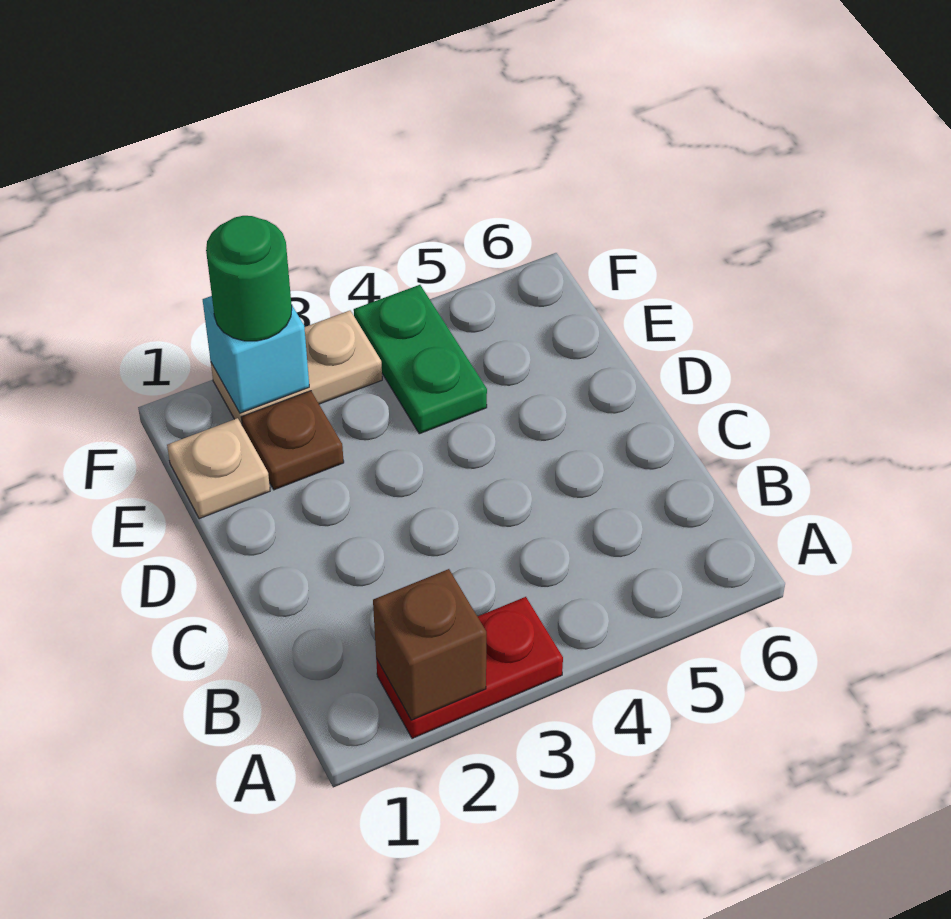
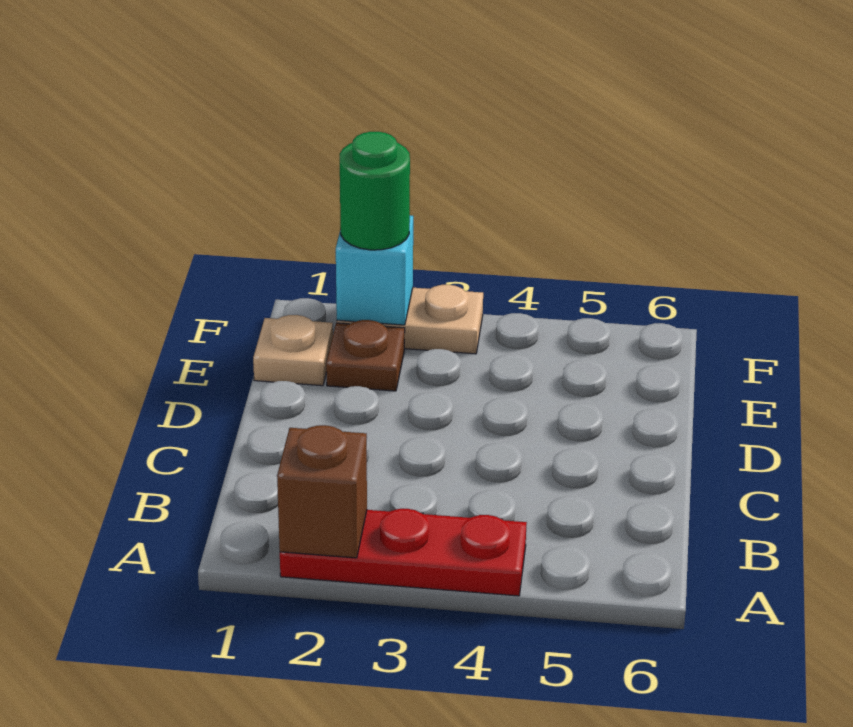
red plate A2:A3 level 1 -> red plate A2:A4 level 1
green plate E4:F4 level 1 -> none

